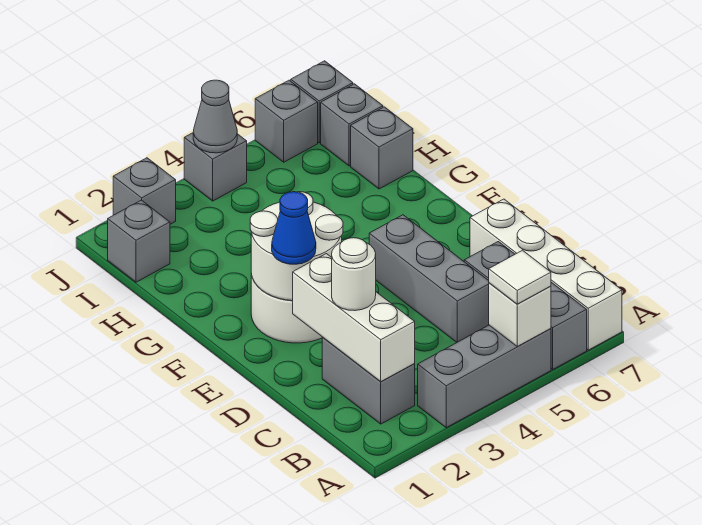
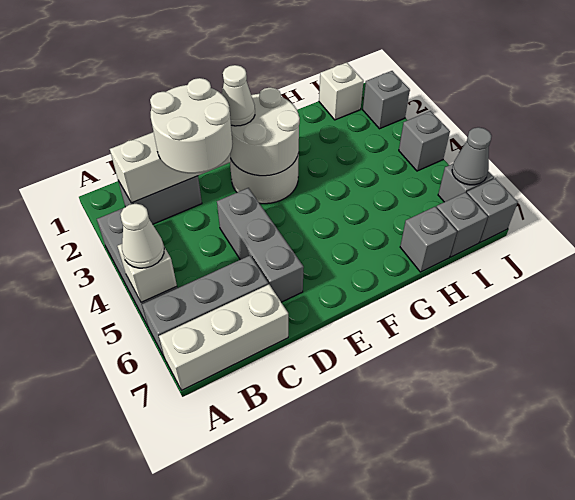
white tile A5 level 3 -> white cone A5 level 3
white brick A7:D7 level 1 -> white brick A7:C7 level 1
white round brick C2 level 3 -> white round brick C2:D3 level 3
grey brick C5:E5 level 1 -> grey brick D4:D6 level 1
blue cone E2 level 3 -> white cone E2 level 3
grey brick I1 level 1 -> white brick I1 level 1
grey cone J4 level 2 -> grey cone J6 level 2

